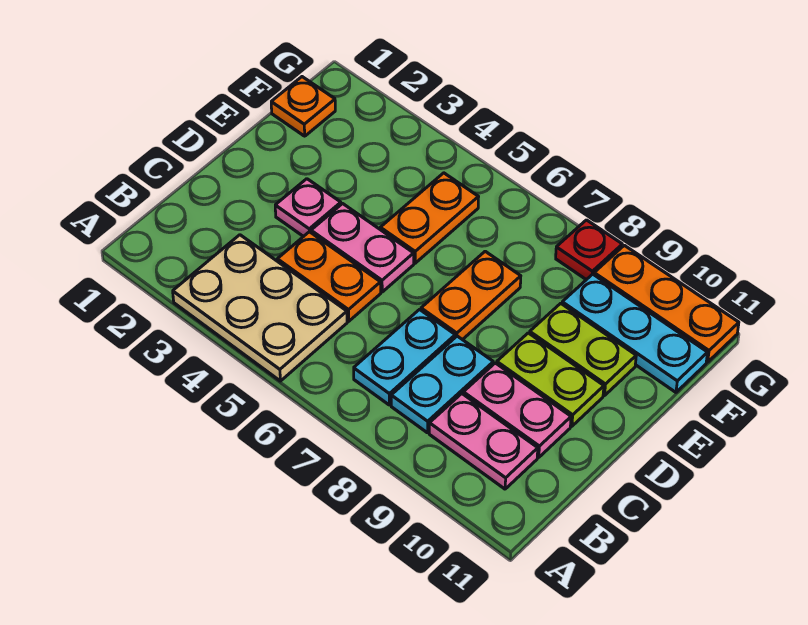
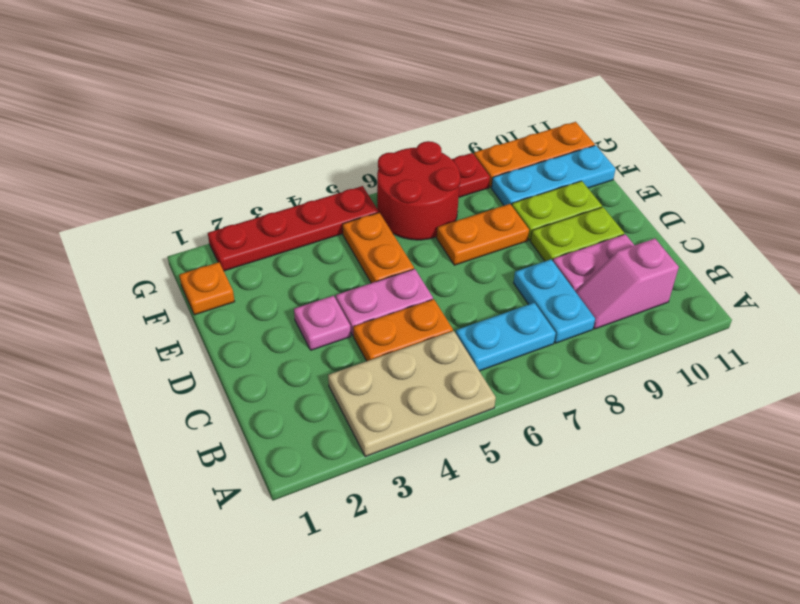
cyan plate B7:C7 level 1 -> cyan plate B6:B7 level 1
pink plate B9:B10 level 1 -> pink slope B9:B10 level 1 top 10
orange plate D7:E7 level 1 -> orange plate E7:E8 level 1
none -> red round brick F6:G7 level 1
none -> red plate G2:G5 level 1

